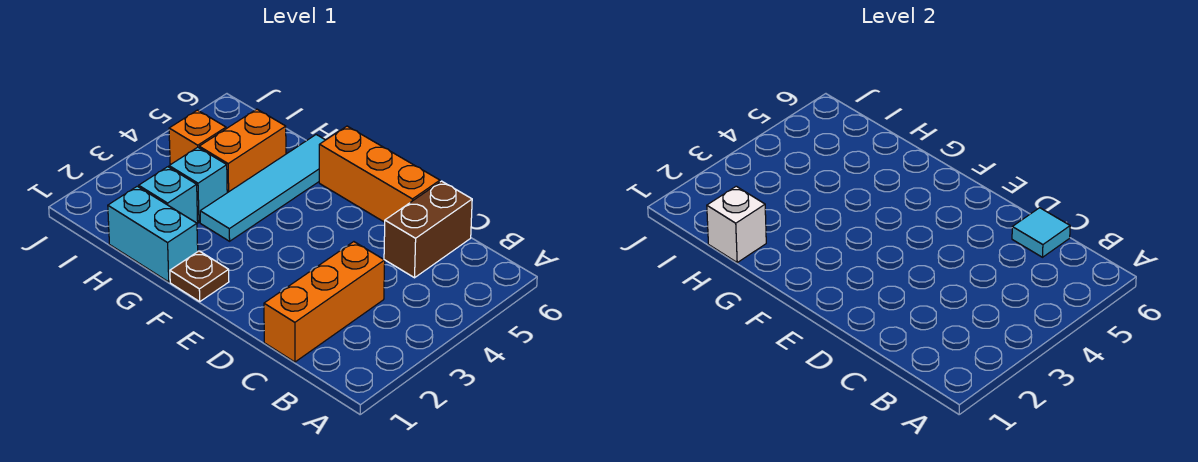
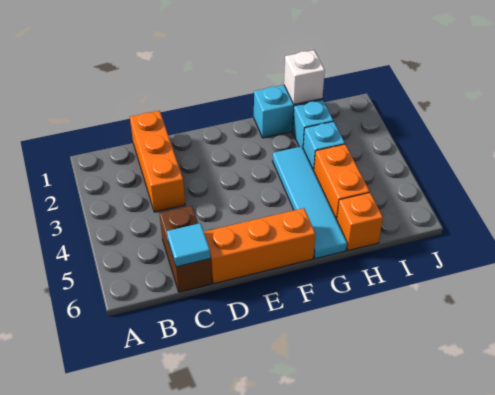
brown plate F1 level 1 -> none
orange brick I4 level 1 -> orange brick H6 level 1

